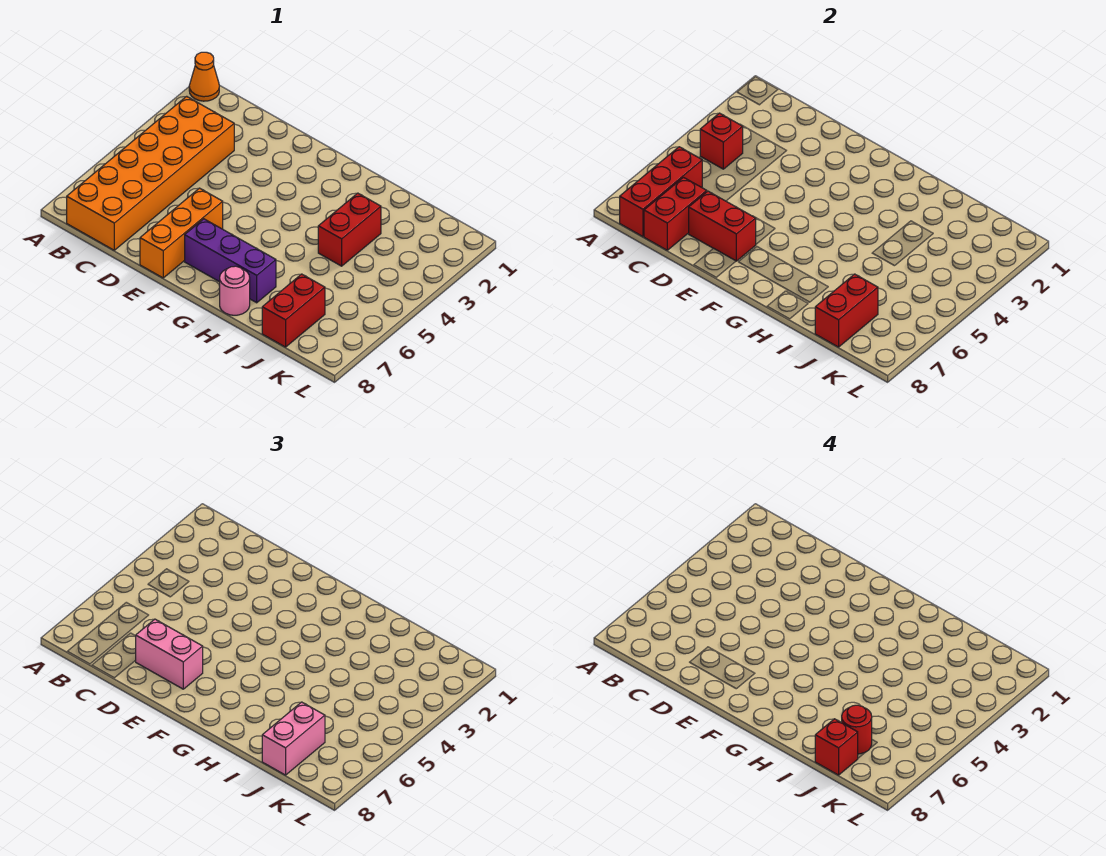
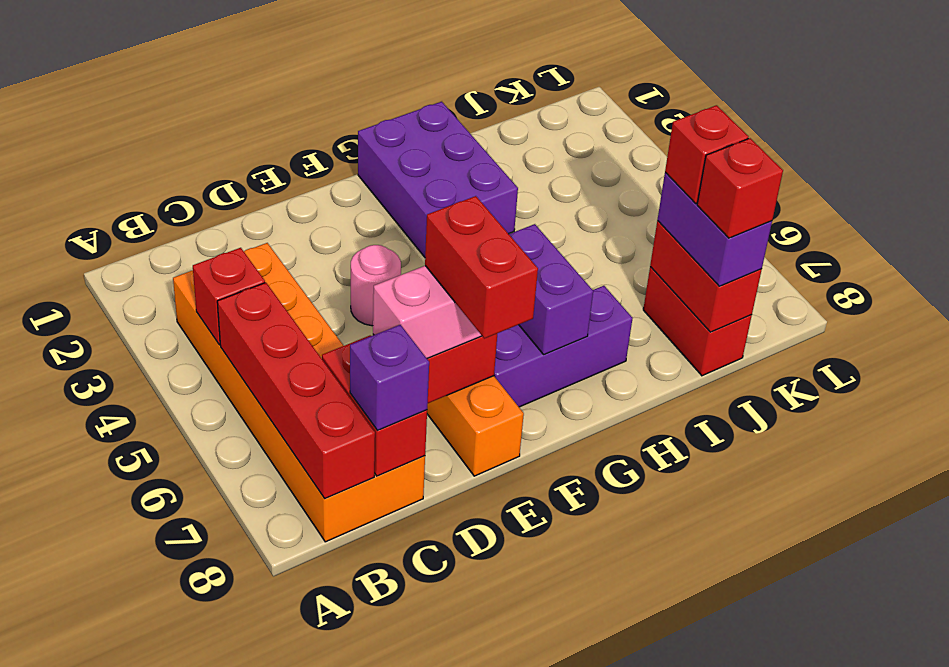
orange cone A1 level 1 -> none
red brick B6:B8 level 2 -> red brick B5:B8 level 2
none -> purple brick C8 level 3
none -> purple brick G1:H3 level 1
none -> purple brick G6:G7 level 2
pink round brick H8 level 1 -> pink round brick E4 level 1
red brick I3:I4 level 1 -> red brick E7:E8 level 4
pink brick J7:J8 level 3 -> purple brick J7:J8 level 3
red round brick J7 level 4 -> red brick J7 level 4

